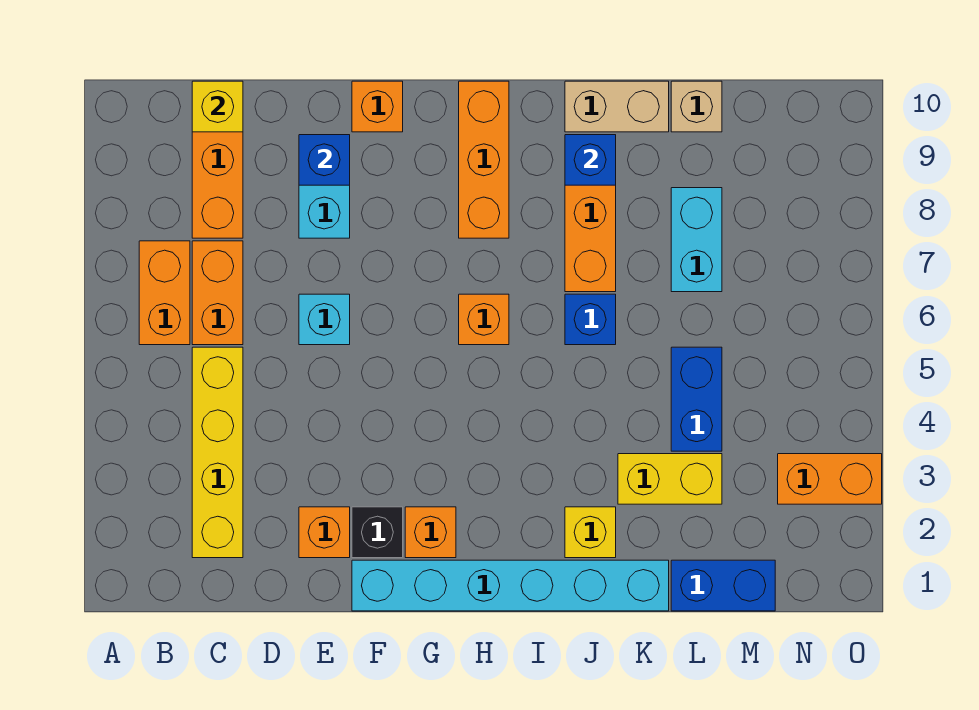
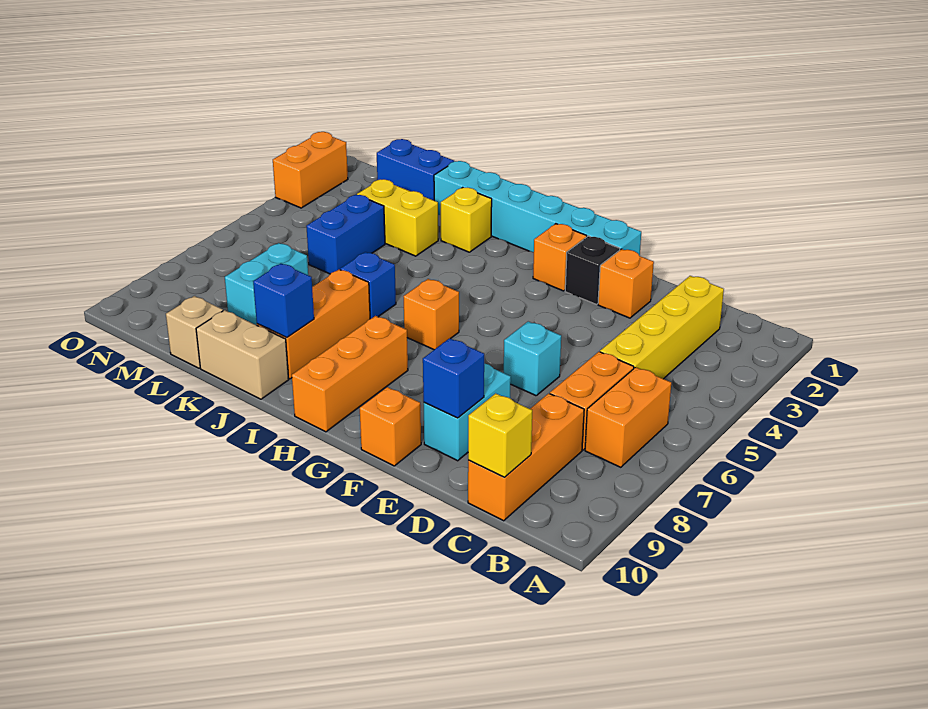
orange brick N3:O3 level 1 -> orange brick O2:O3 level 1

